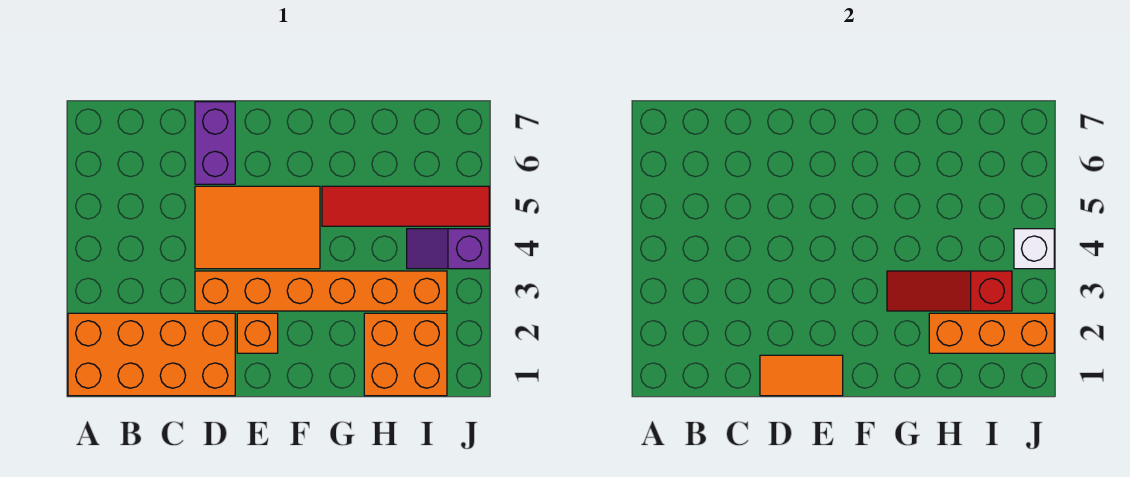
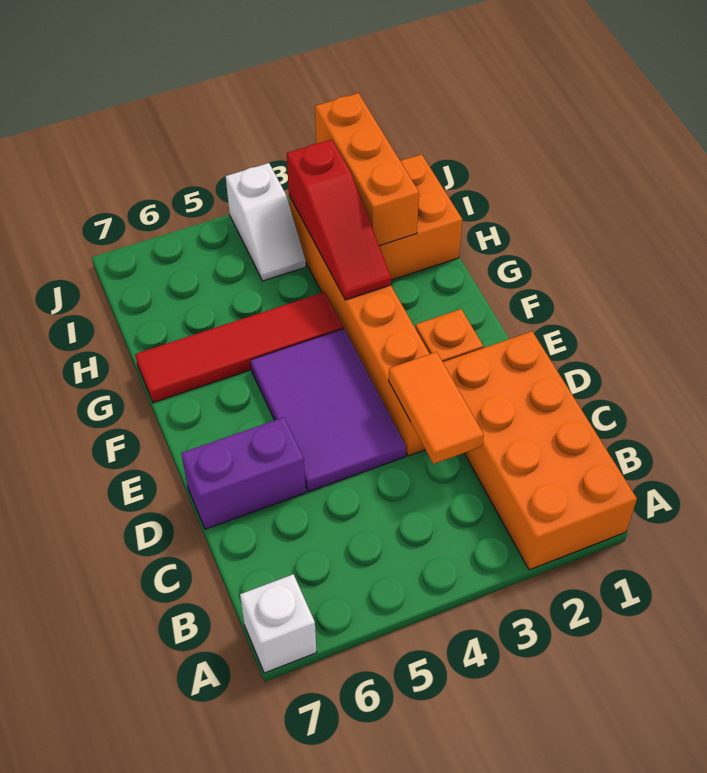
orange tile D1:E1 level 2 -> orange tile C3:D3 level 2
orange tile D4:F5 level 1 -> purple tile D4:F5 level 1
red tile G5:J5 level 1 -> red tile G4:G7 level 1
purple slope I4:J4 level 1 top J -> white slope I4:J4 level 1 top J
white brick J4 level 2 -> white brick A7 level 1

